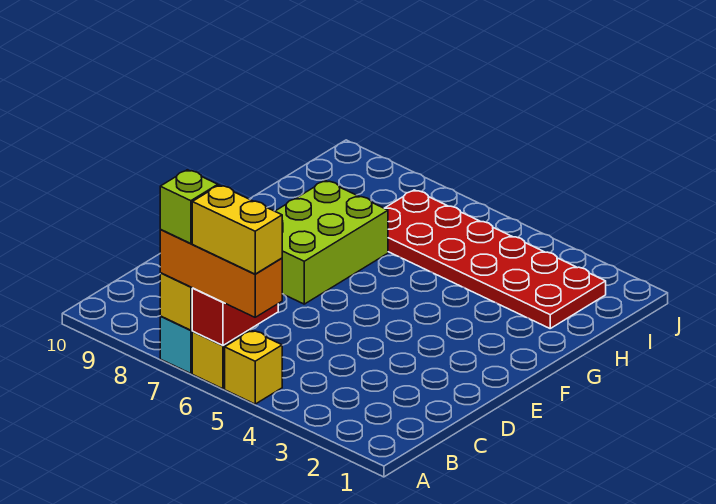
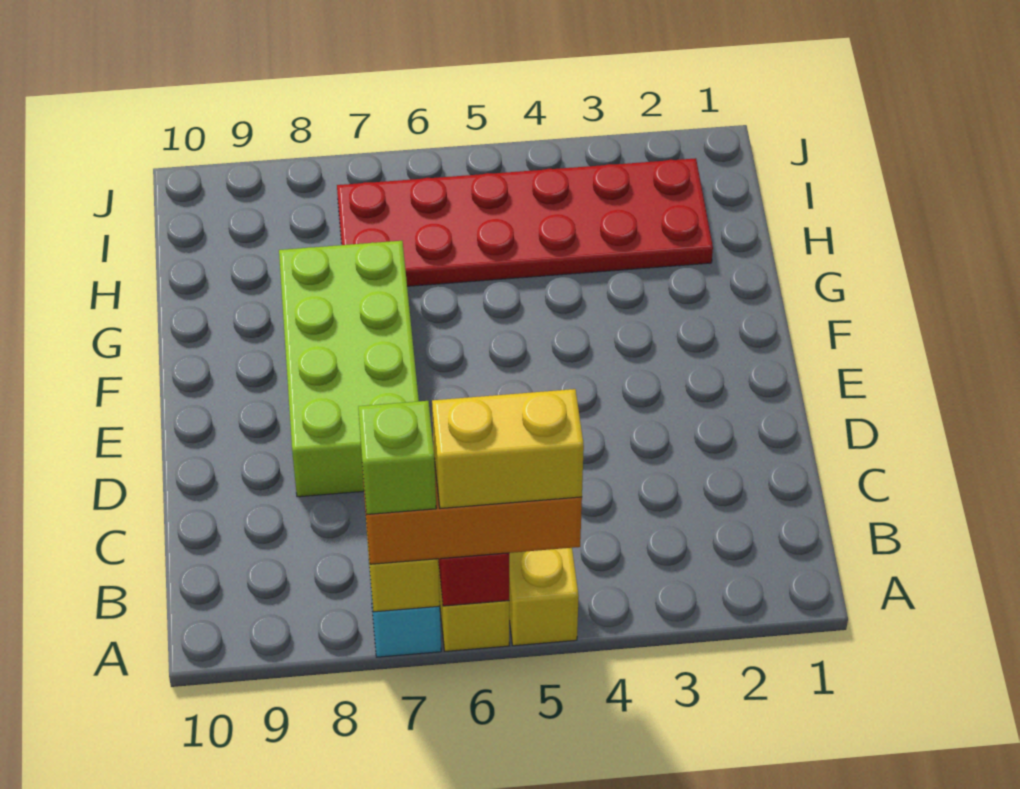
lime brick E7:G8 level 1 -> lime brick D7:G8 level 1

